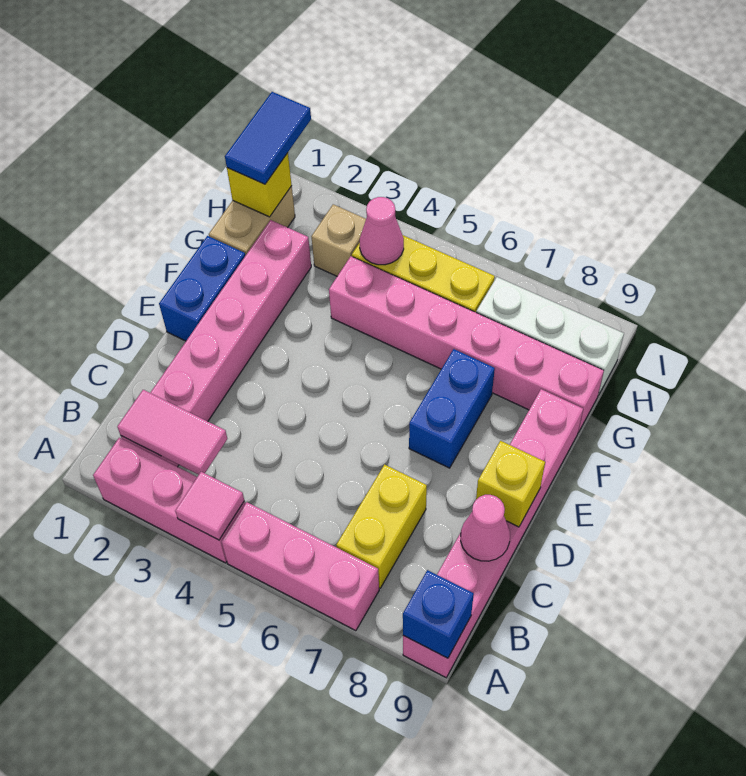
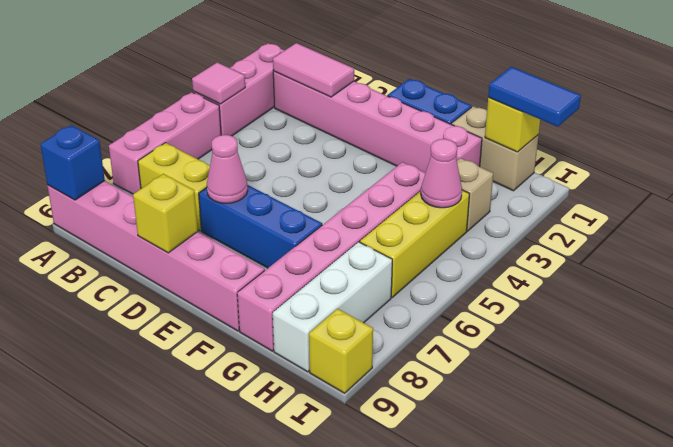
pink tile B2:B3 level 2 -> pink tile B2:C2 level 2
pink cone C9 level 2 -> pink cone D7 level 2
blue brick E7:F7 level 1 -> blue brick D7:F7 level 1
none -> yellow brick I9 level 1

